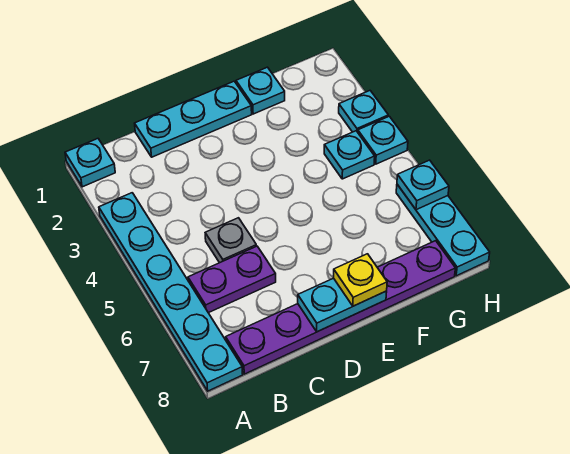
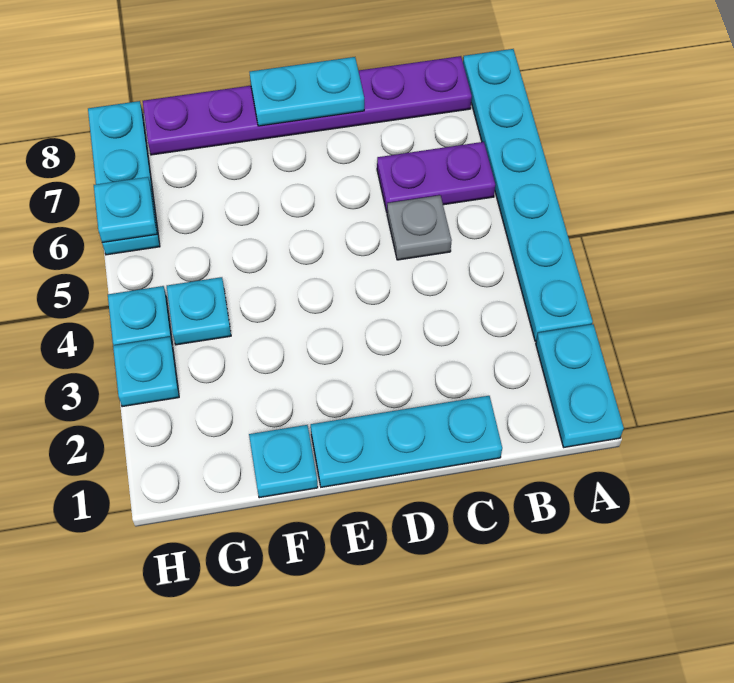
cyan plate A1 level 1 -> cyan plate A1:A2 level 1
yellow plate E8 level 3 -> none

